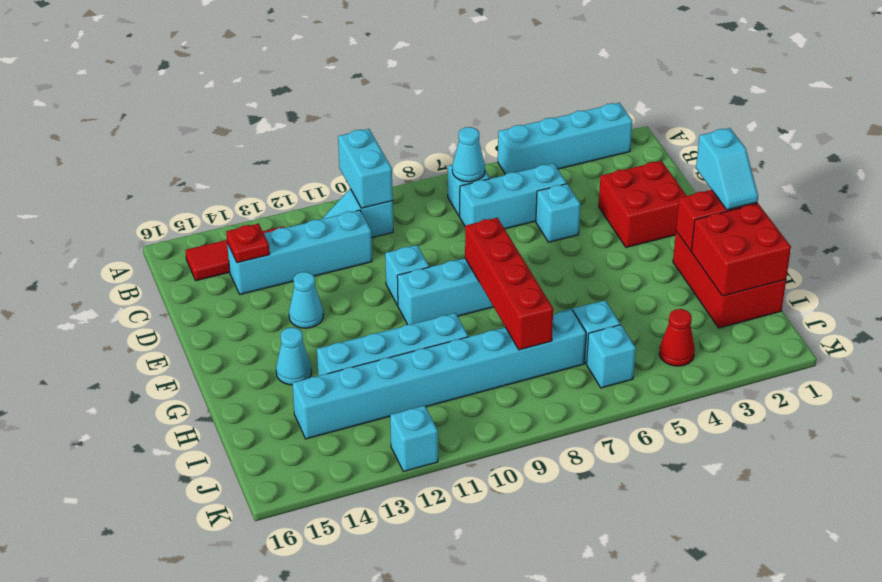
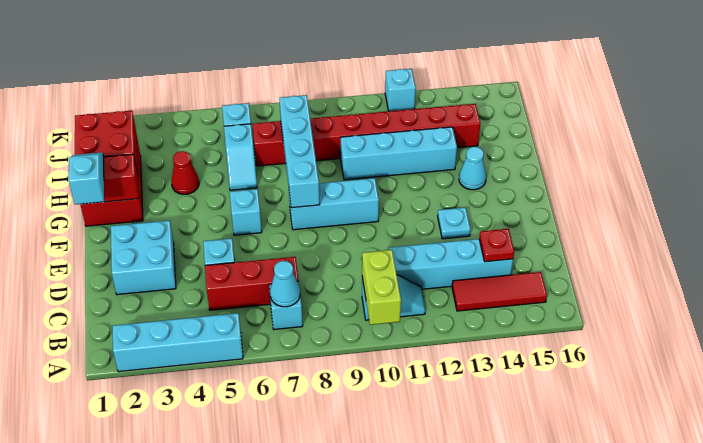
cyan brick A10:B10 level 2 -> lime brick A10:B10 level 2
cyan brick C5:C7 level 1 -> red brick C5:C7 level 1
red brick D2:E3 level 1 -> cyan brick D2:E3 level 1
cyan brick E10 level 1 -> cyan brick F6 level 1
cyan cone E13 level 1 -> cyan plate E13 level 1
red brick F8:I8 level 2 -> cyan brick F8:I8 level 2
cyan brick I7:I14 level 1 -> red brick I7:I14 level 1
red cone J4 level 1 -> red cone H4 level 1

